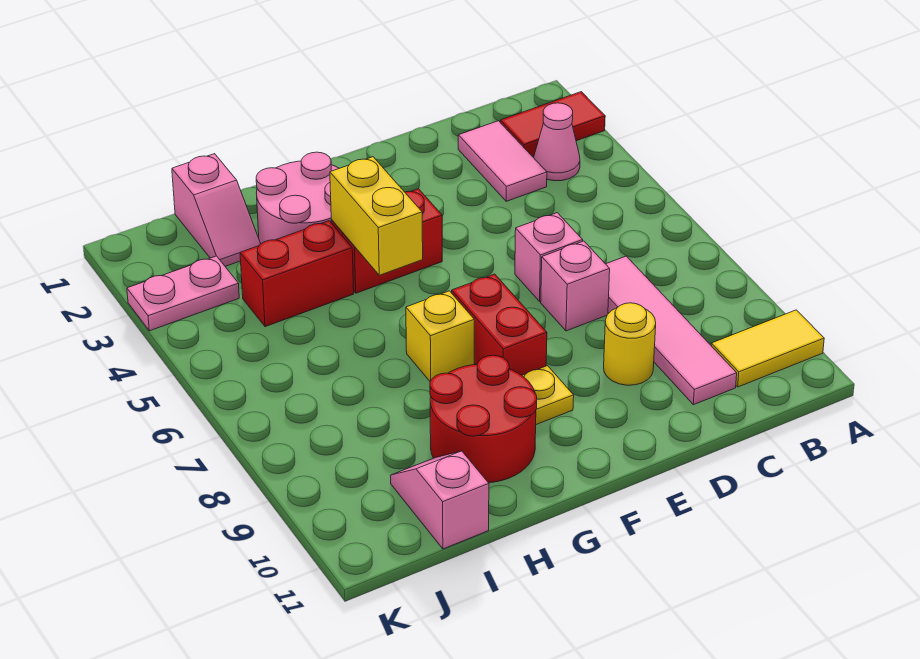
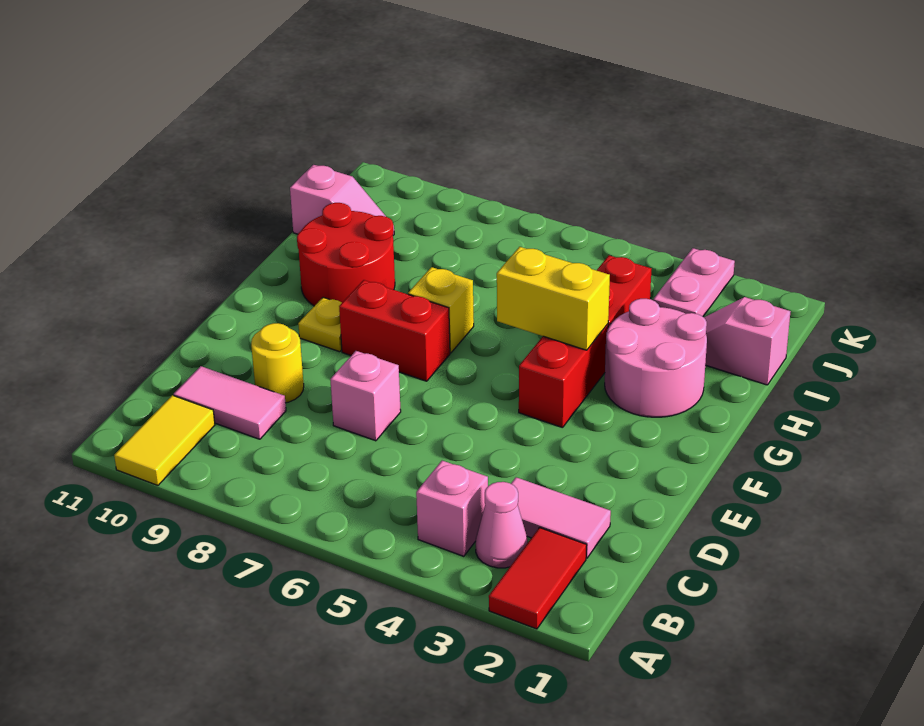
pink tile C7:C10 level 1 -> pink tile C9:C10 level 1
pink brick D6 level 1 -> pink brick B4 level 1

